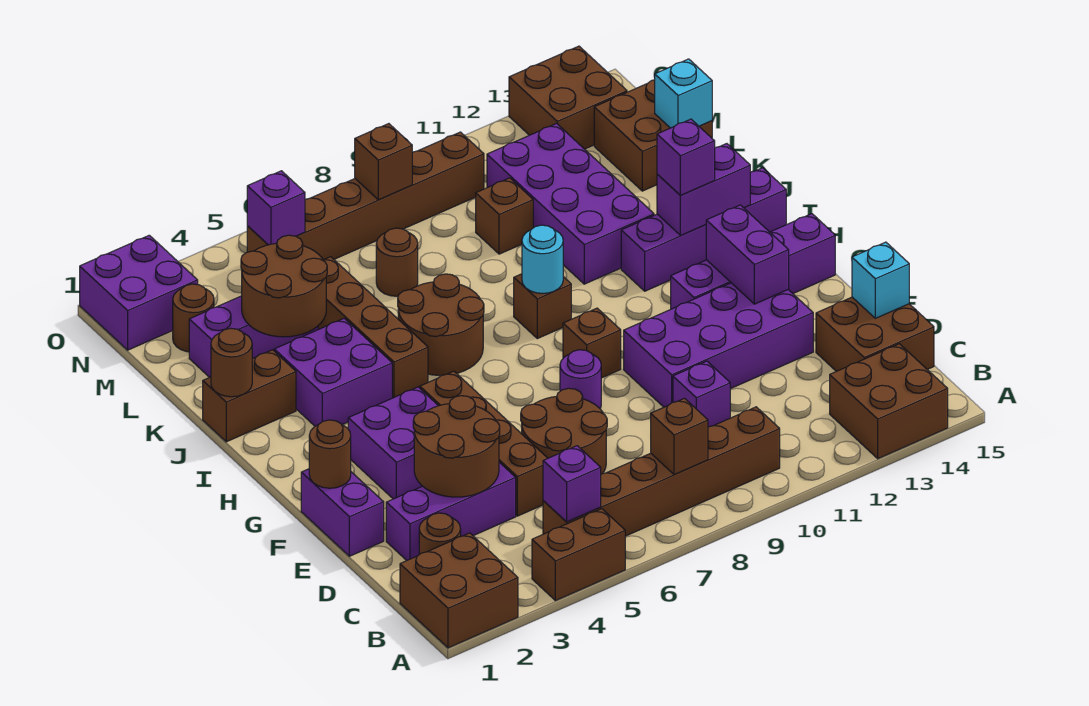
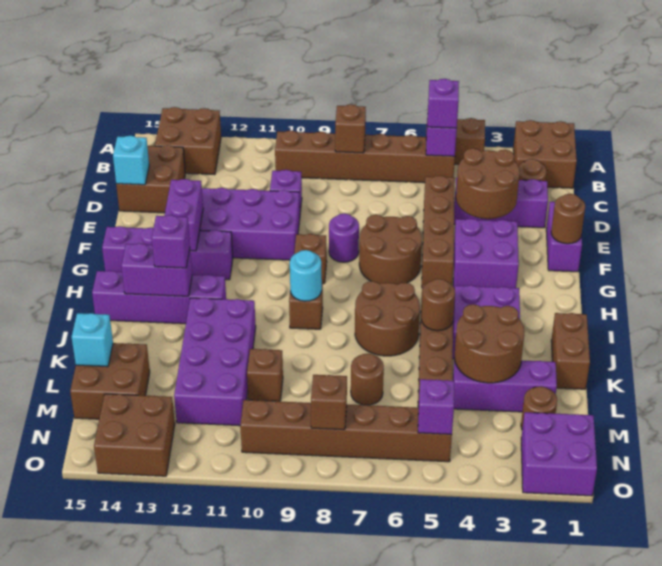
none -> purple brick B5 level 3
brown round brick D6:E7 level 1 -> brown round brick F6:G7 level 1
brown brick J1:J2 level 1 -> brown brick J1:K1 level 1
brown round brick J1 level 2 -> brown round brick J5 level 2

